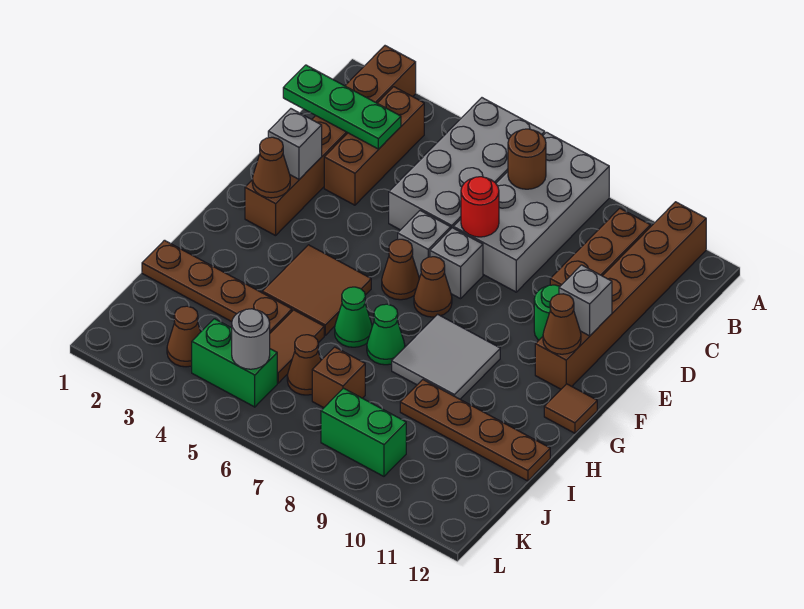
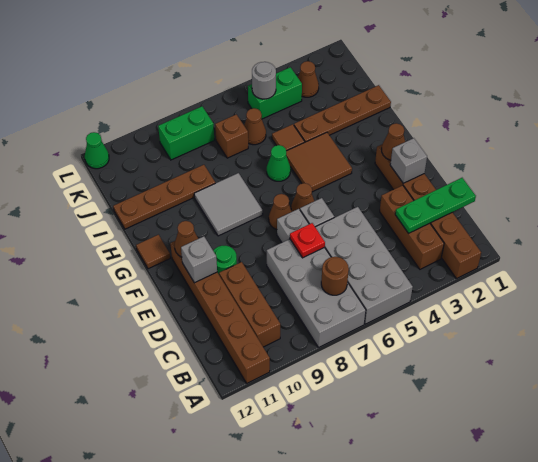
red round brick D7 level 2 -> red plate D7 level 2
green cone H7 level 1 -> green cone L12 level 1
brown tile I5:J5 level 1 -> brown tile I5 level 1

